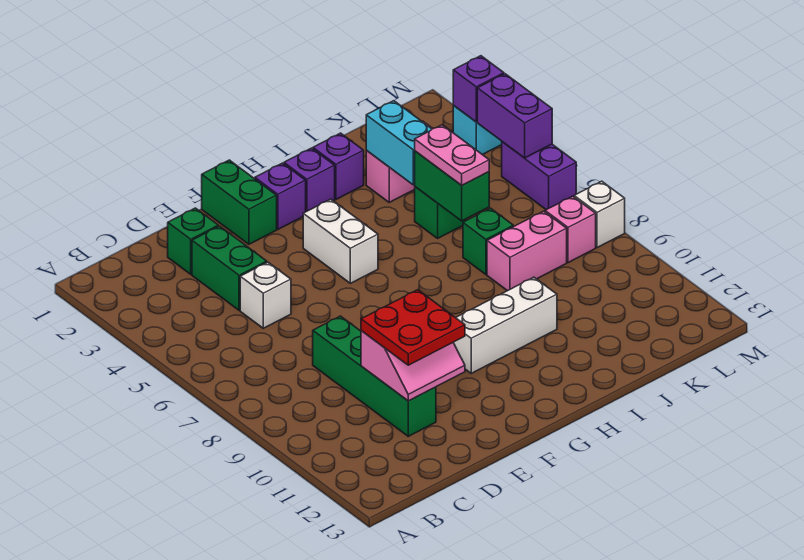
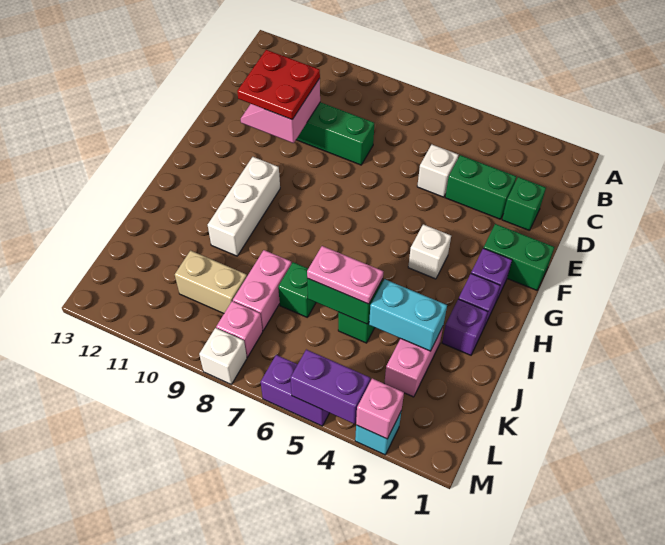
white brick G4:G5 level 1 -> white brick G4 level 1
none -> tan brick K9:K10 level 1
purple brick M3 level 2 -> pink brick M3 level 2

